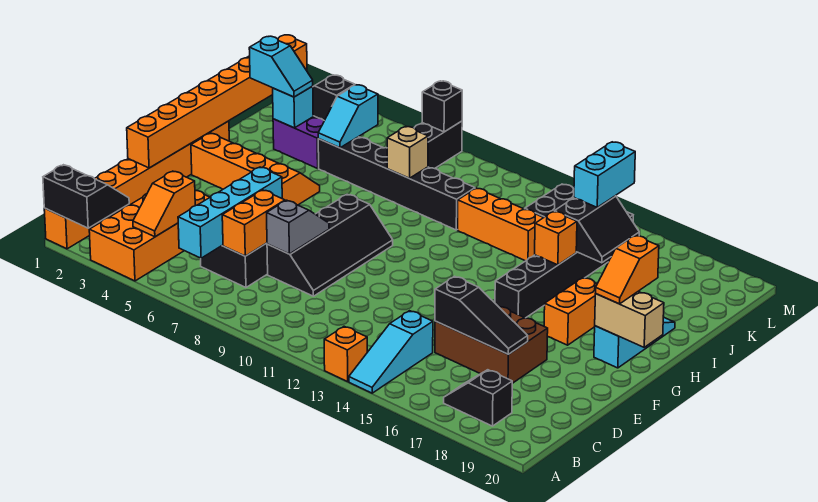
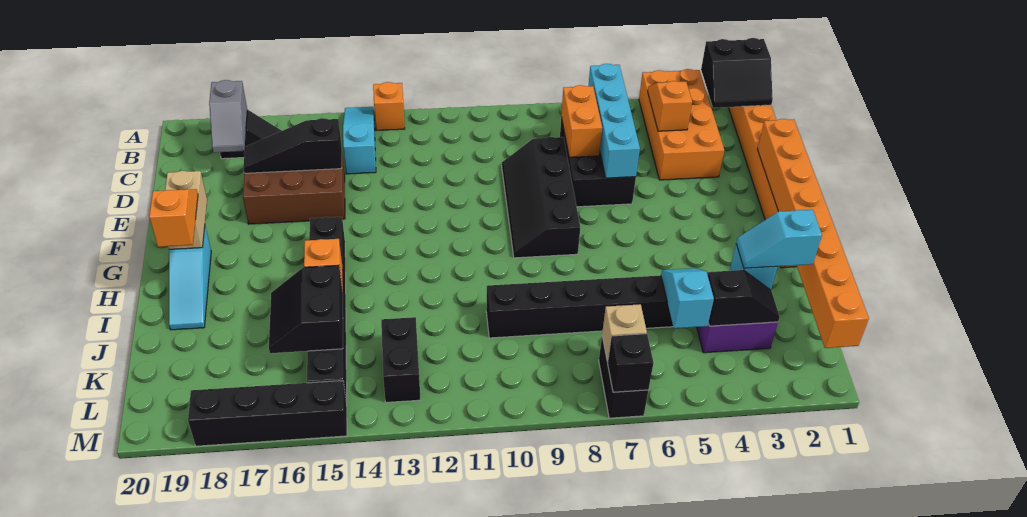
grey slope D8:E8 level 2 top D -> grey slope B18:C18 level 2 top B
orange slope G2:H5 level 1 top G -> none
orange brick G17:H17 level 1 -> none
tan brick G19:G20 level 2 -> tan brick F19:G19 level 2
tan brick J8 level 2 -> tan brick L7 level 2
orange brick J11:J13 level 1 -> none
cyan brick K15:L15 level 3 -> none
none -> black brick M15:M18 level 1

